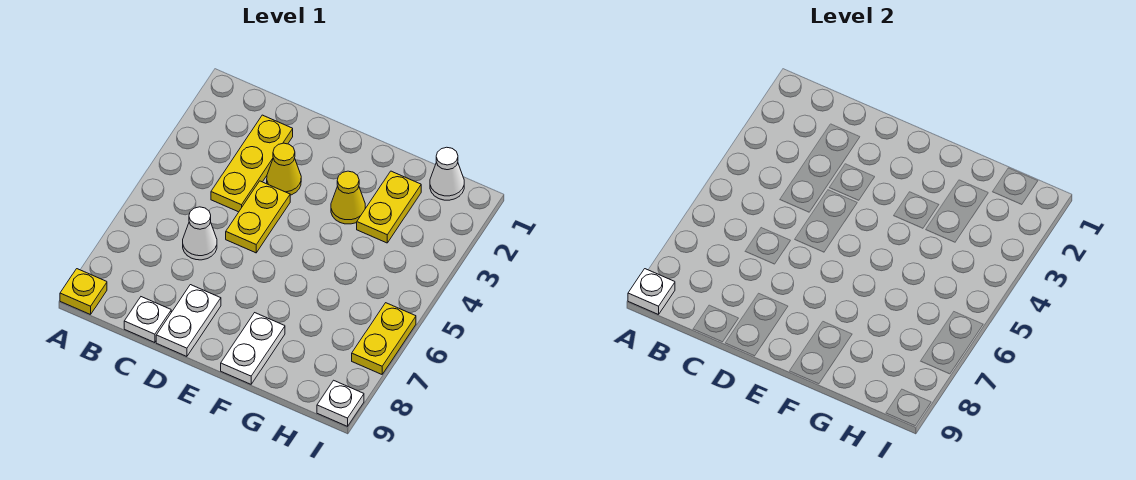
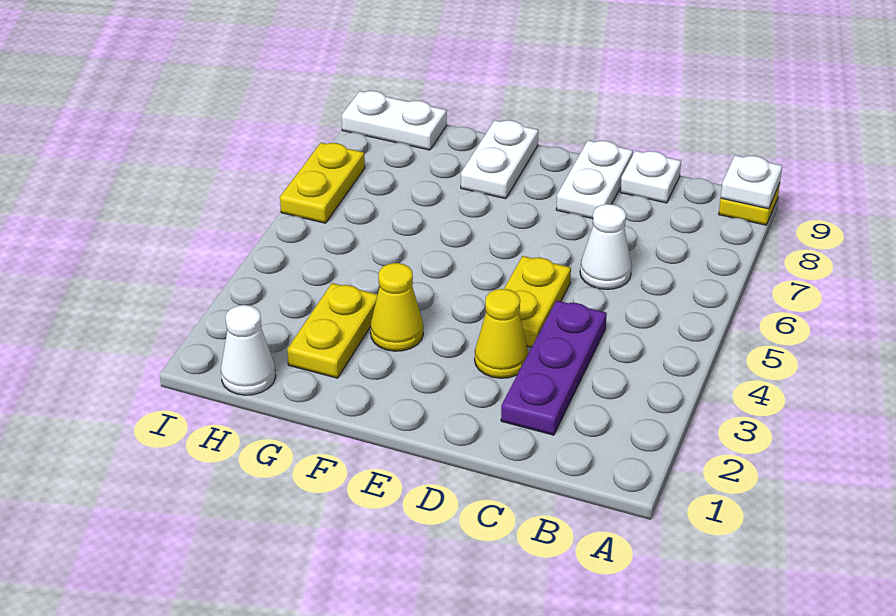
yellow plate C2:C4 level 1 -> purple plate C2:C4 level 1
white plate I9 level 1 -> white plate H9:I9 level 1

